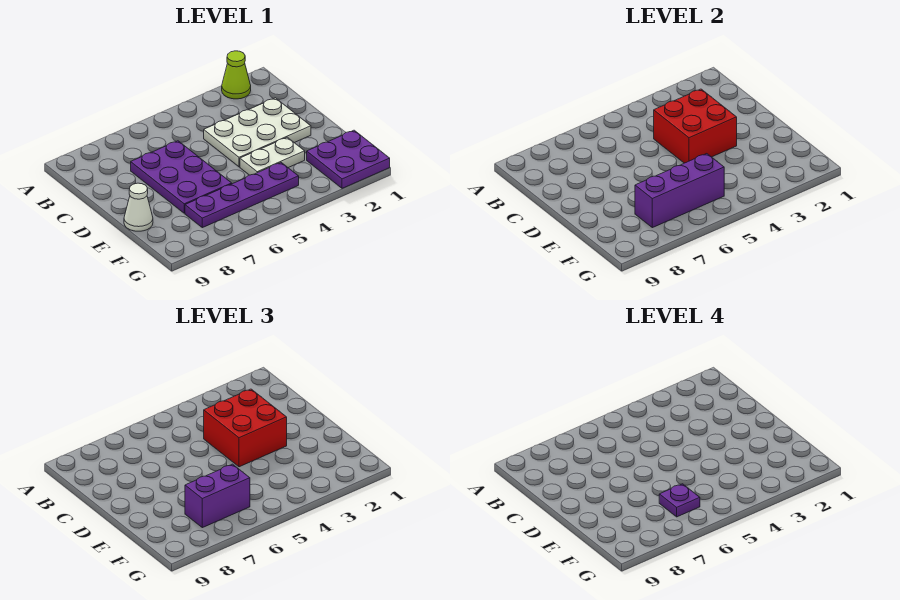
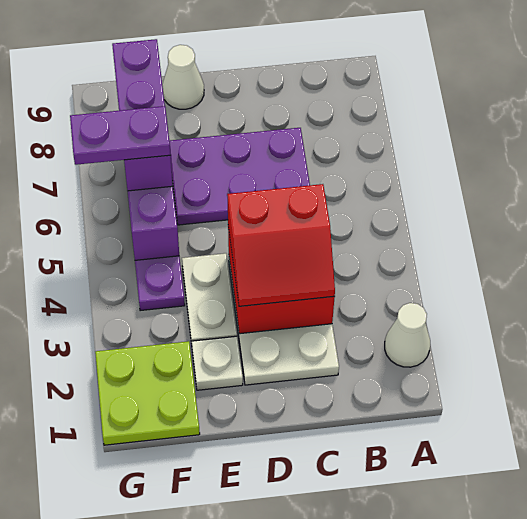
lime cone A2 level 1 -> white cone A2 level 1
red brick C3:D4 level 3 -> red slope C3:D4 level 3 top 4
none -> white plate E2 level 1
purple plate F1:G2 level 1 -> lime plate F1:G2 level 1
purple brick F6:F7 level 3 -> purple brick F6:F8 level 3
purple plate F6 level 4 -> purple plate F6:G6 level 4

